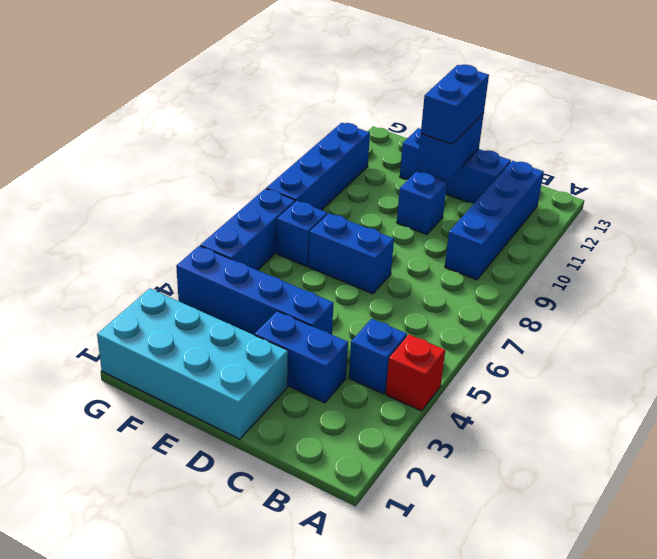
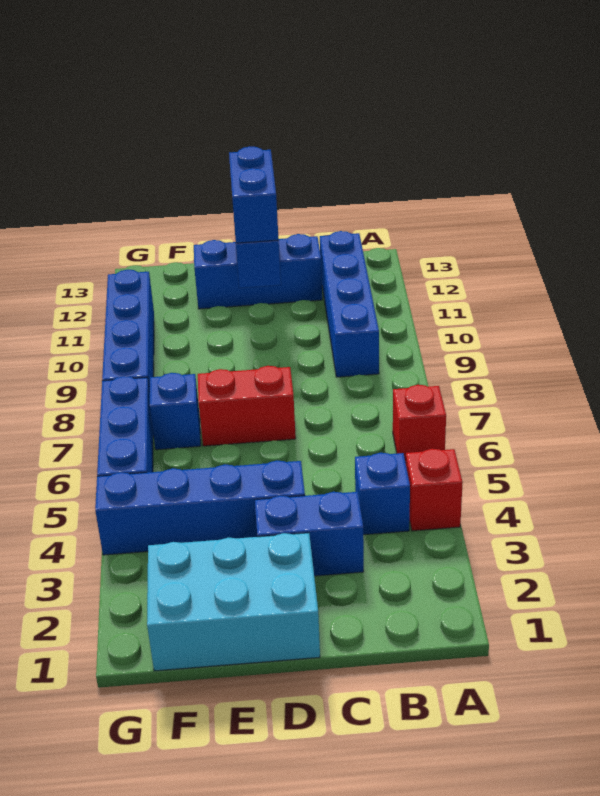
none -> red brick A6 level 1
cyan brick D1:G2 level 1 -> cyan brick D1:F2 level 1
blue brick D7:E7 level 1 -> red brick D7:E7 level 1
blue brick D10 level 1 -> none

